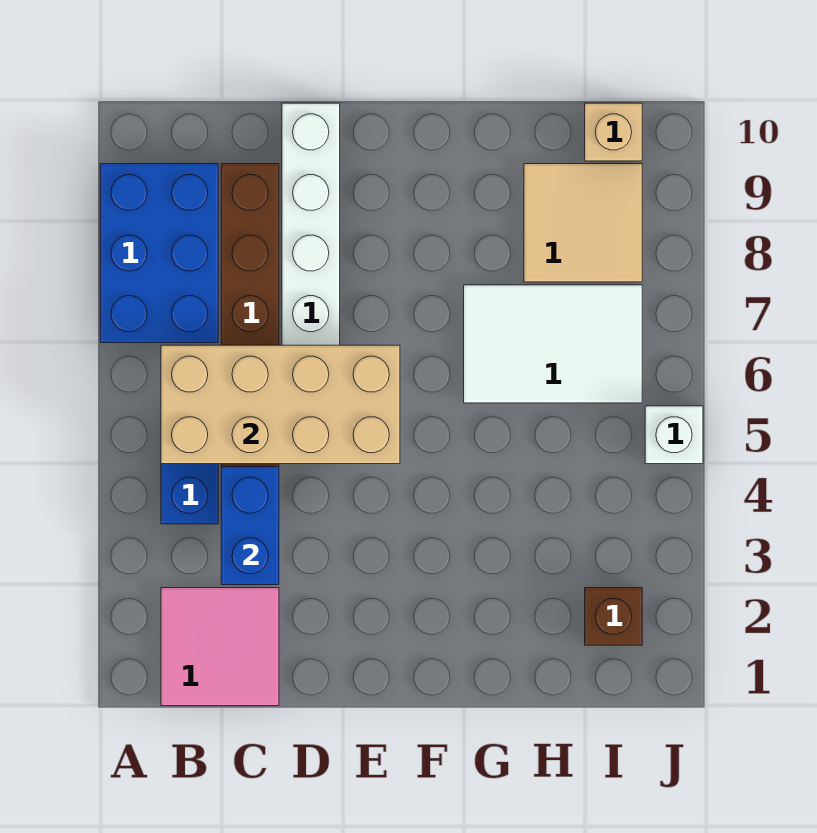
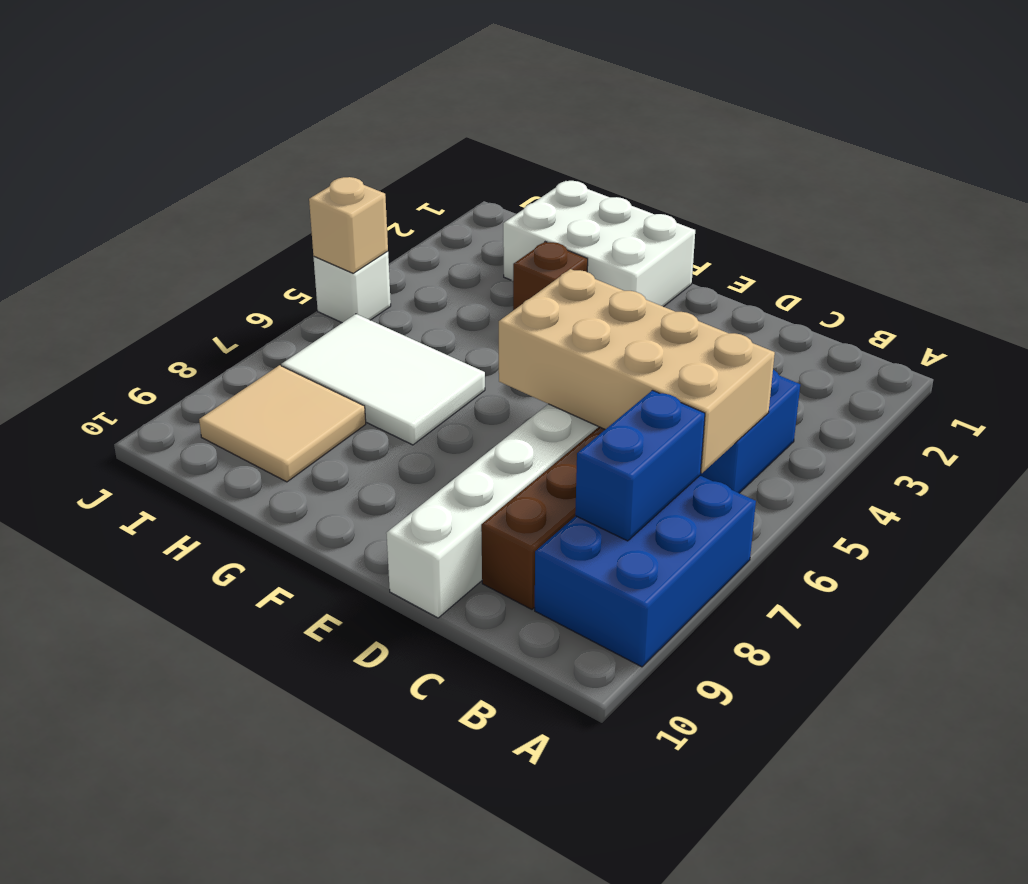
pink tile B1:C2 level 1 -> none
blue brick C3:C4 level 2 -> blue brick B7:B8 level 2
none -> white brick F1:H2 level 1
brown brick I2 level 1 -> brown brick G3 level 1
tan brick I10 level 1 -> tan brick J5 level 2

